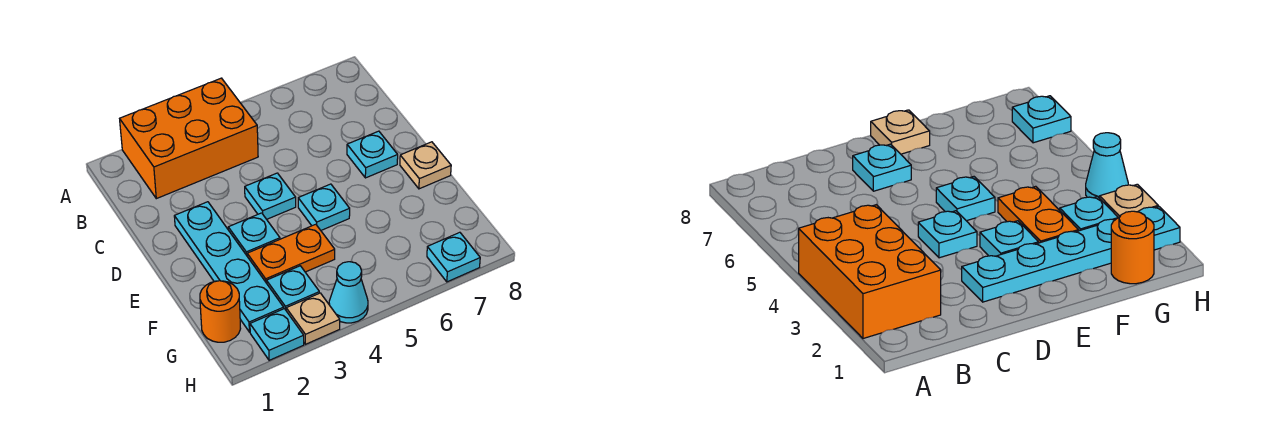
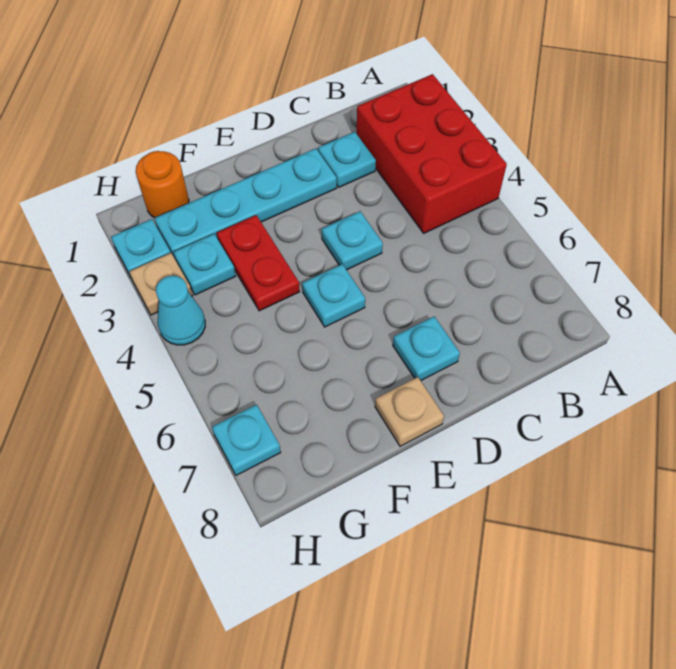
orange brick A2:B4 level 1 -> red brick A2:B4 level 1
cyan plate E3 level 1 -> cyan plate C2 level 1
orange plate F3:F4 level 1 -> red plate F3:F4 level 1

